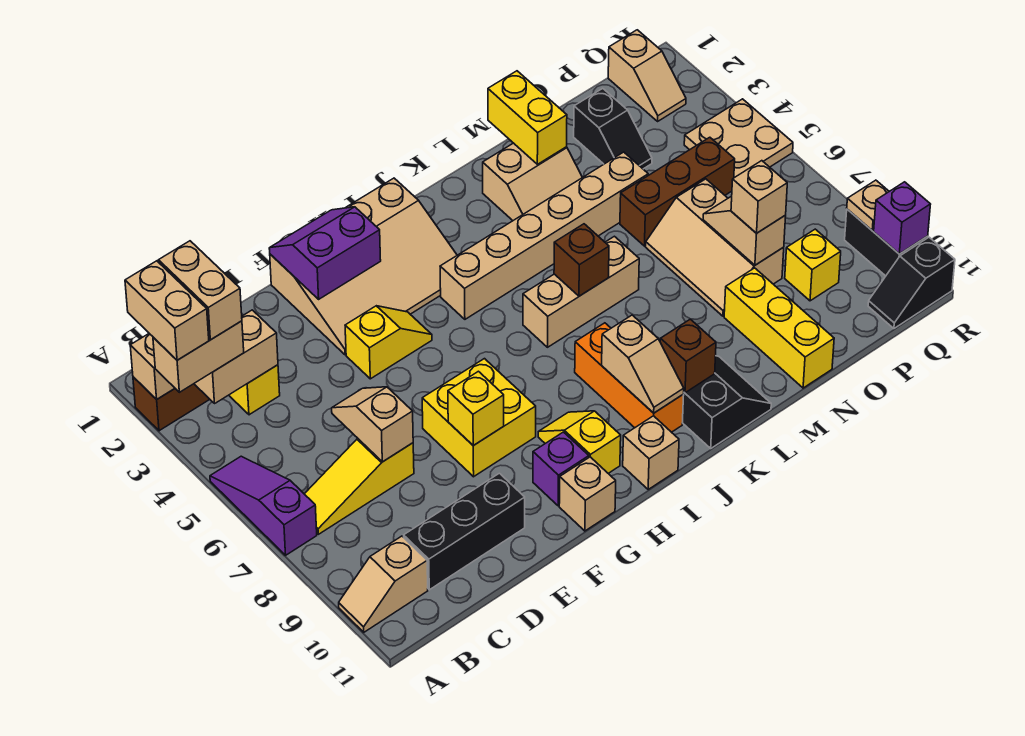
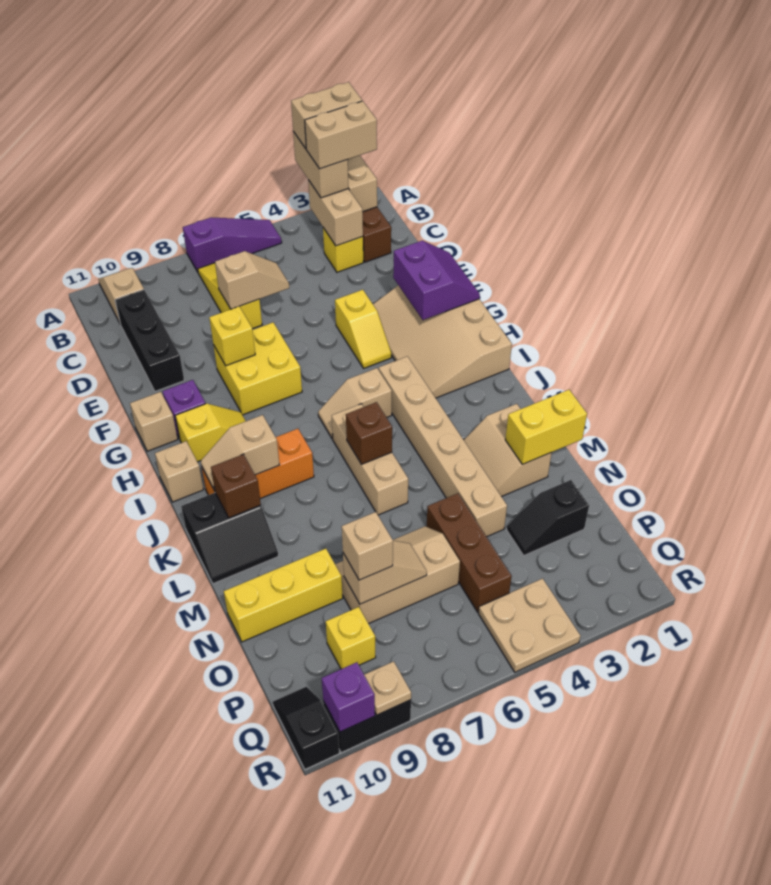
tan slope Q1:Q2 level 1 top 1 -> tan slope I5:I6 level 1 top 5

